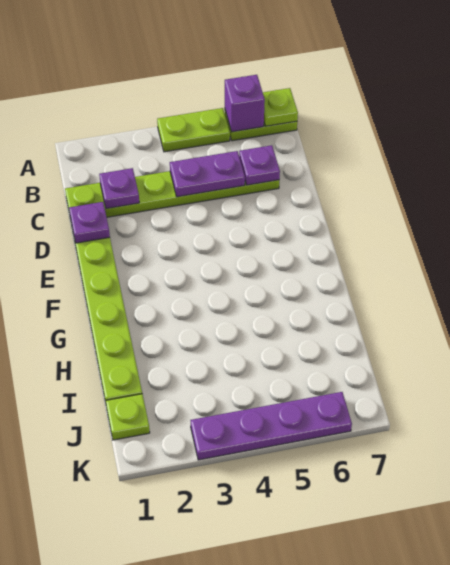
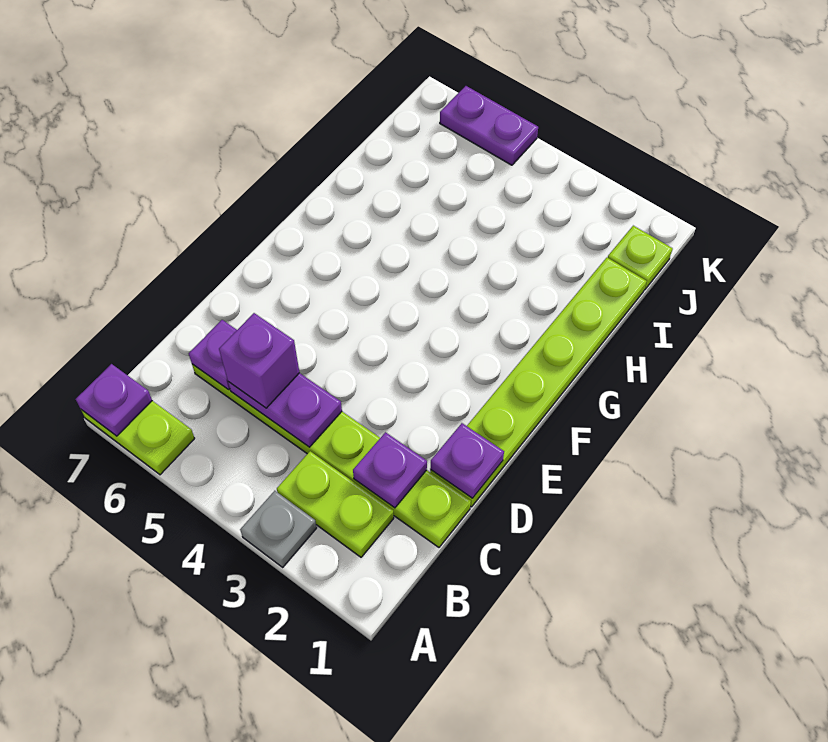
none -> grey plate A3 level 1
lime plate A4:A5 level 1 -> lime plate B2:B3 level 1
purple brick A6 level 2 -> purple brick C5 level 3
lime plate A7 level 2 -> purple plate A7 level 2
purple plate K3:K6 level 1 -> purple plate K5:K6 level 1

